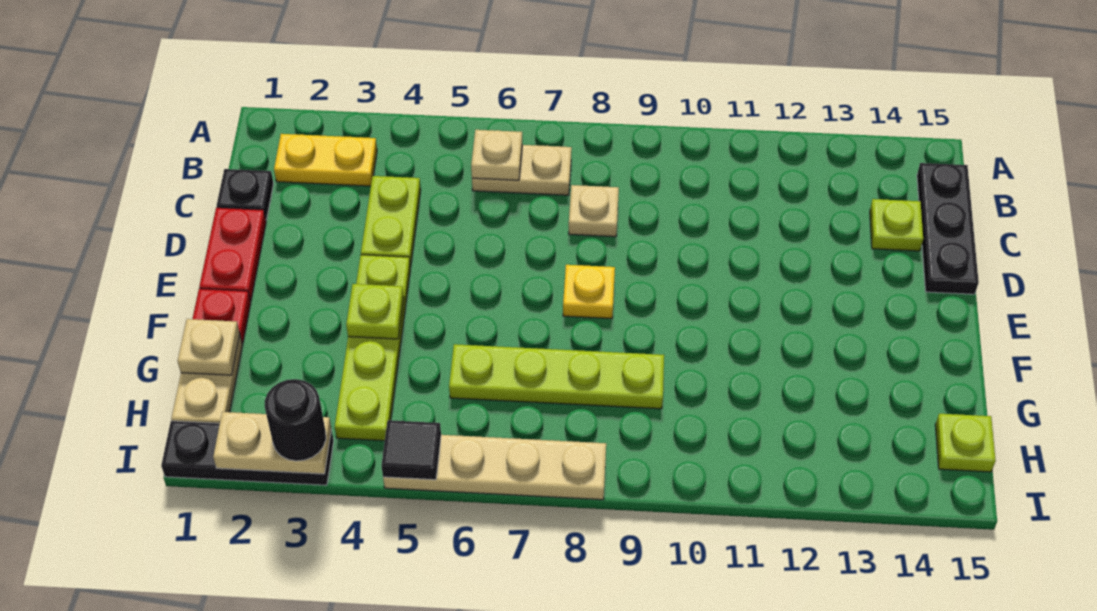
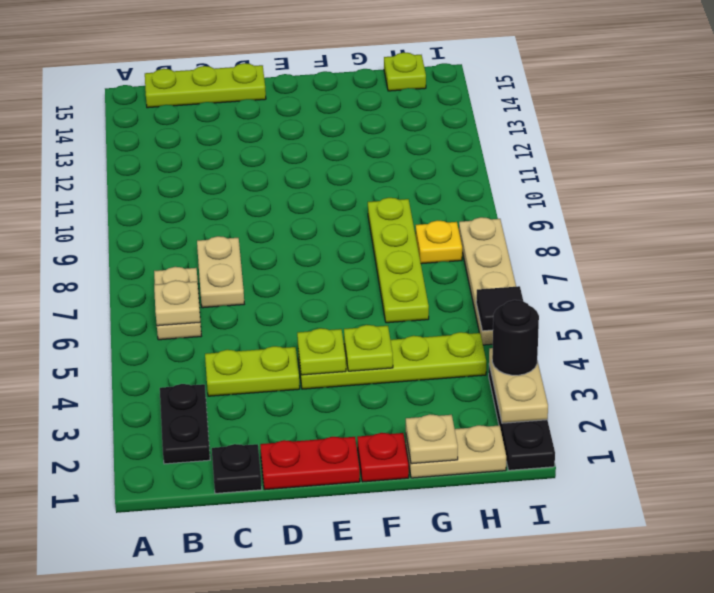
yellow plate B2:B3 level 1 -> black plate B2:B3 level 1
black plate B15:D15 level 1 -> lime plate B15:D15 level 1
tan plate C8 level 1 -> tan plate C7:C8 level 1
lime plate C14 level 1 -> lime plate E4 level 2
yellow plate E8 level 1 -> yellow plate H8 level 1

